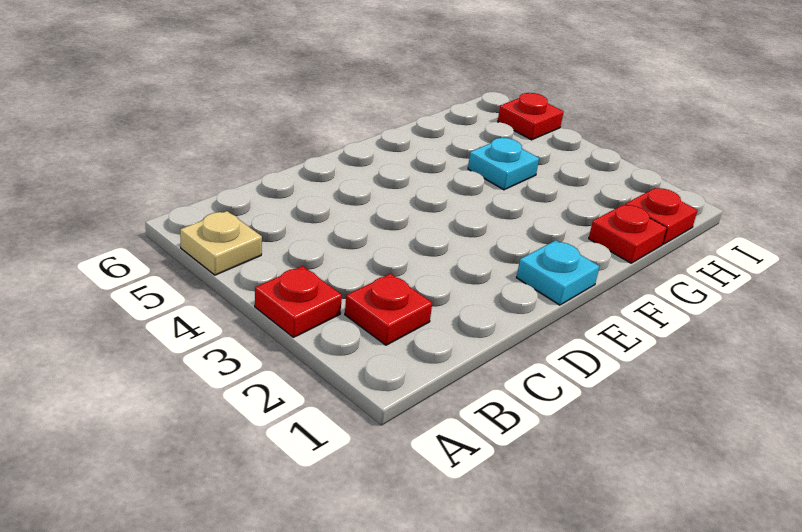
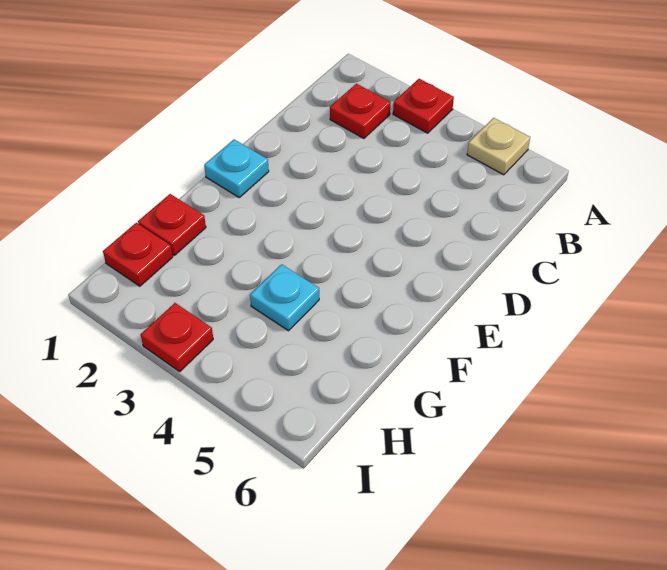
red plate I5 level 1 -> red plate I3 level 1

